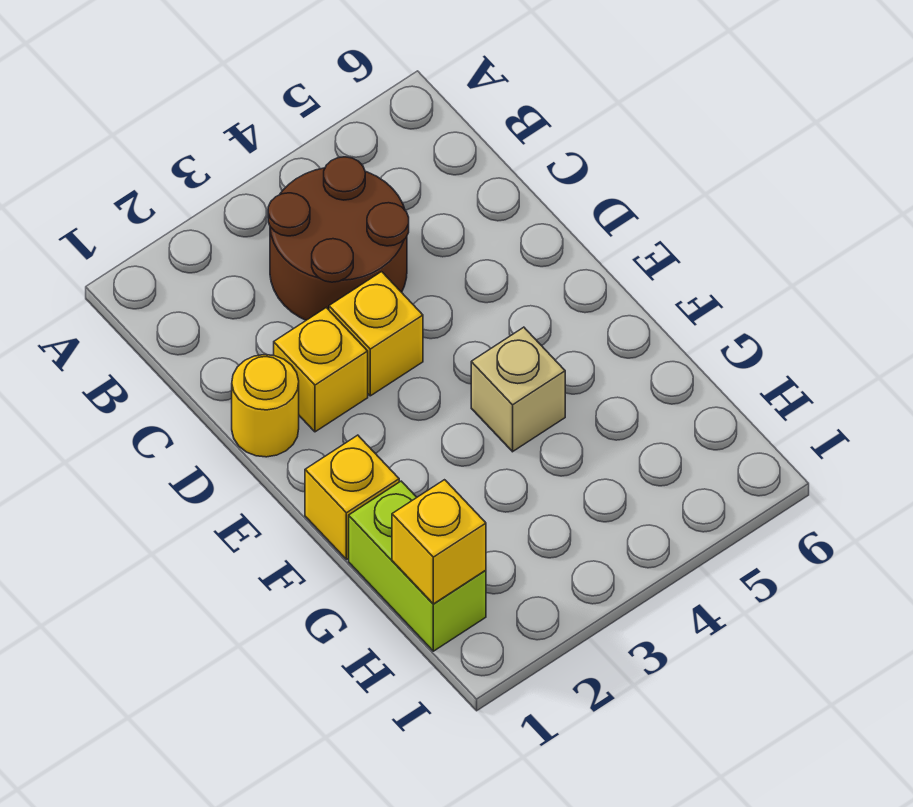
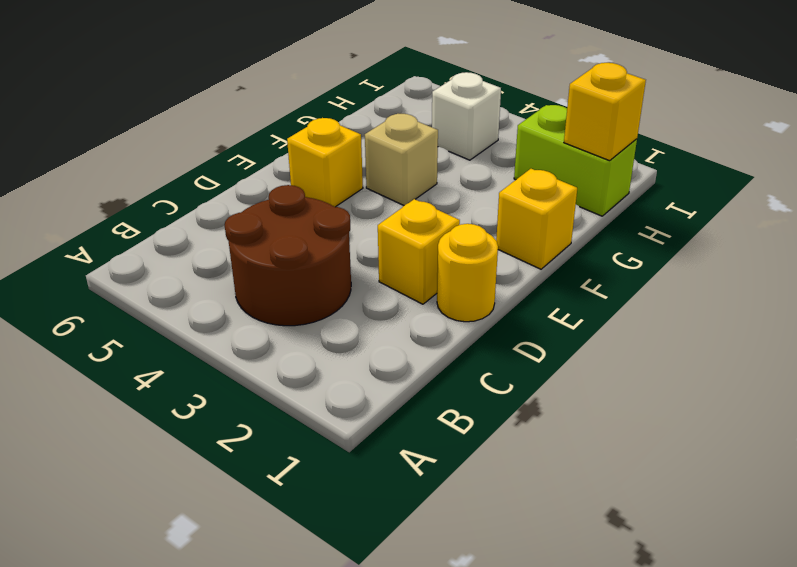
yellow brick D3 level 1 -> yellow brick E5 level 1
lime brick G1:H1 level 1 -> lime brick H1:H2 level 1
none -> white brick H4 level 1

